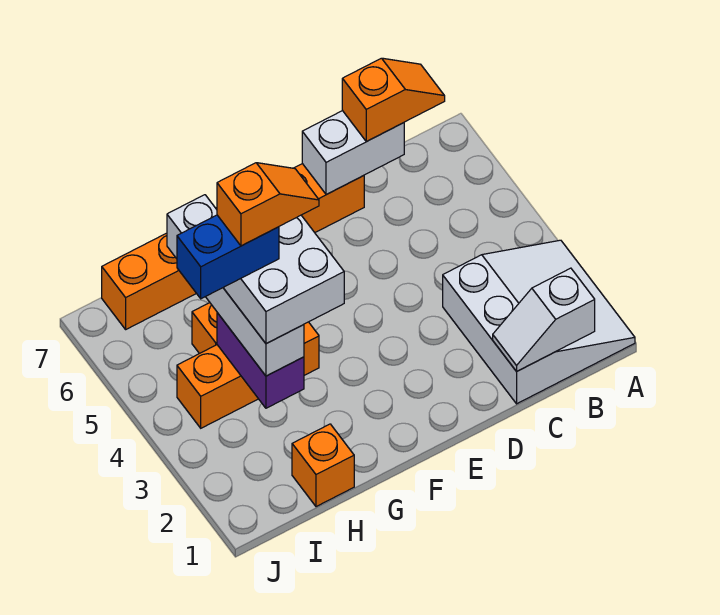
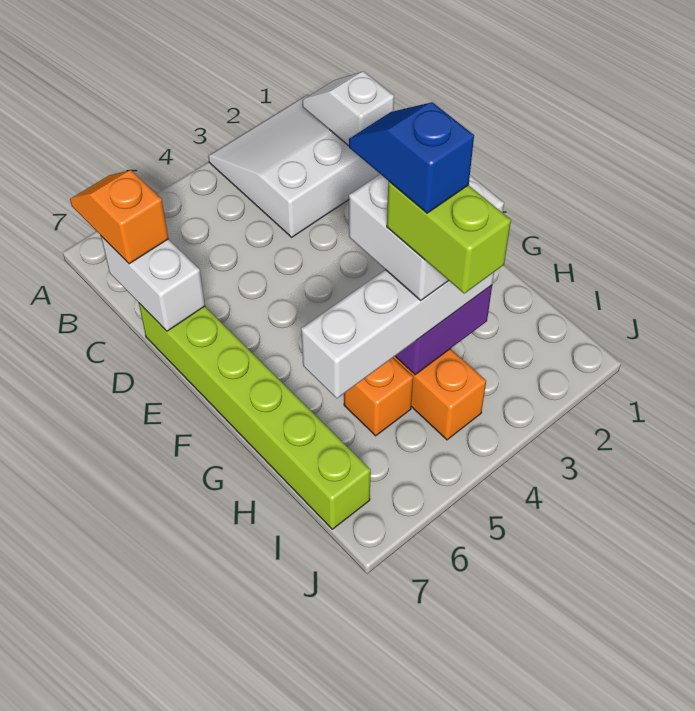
white slope B1:C1 level 2 top B -> white slope B1:C1 level 2 top C
orange brick D7:I7 level 1 -> lime brick D7:I7 level 1
orange slope G4:H4 level 6 top H -> blue slope G4:H4 level 6 top H
orange brick H1 level 1 -> none
blue brick H4:I4 level 5 -> lime brick H4:I4 level 5

